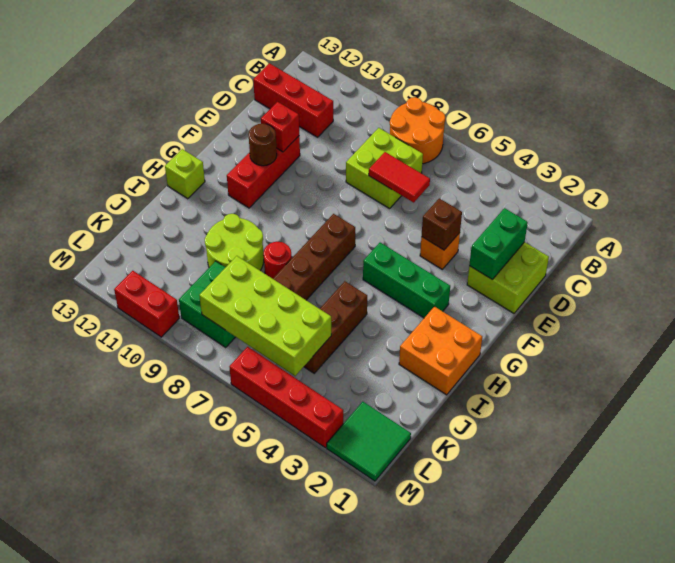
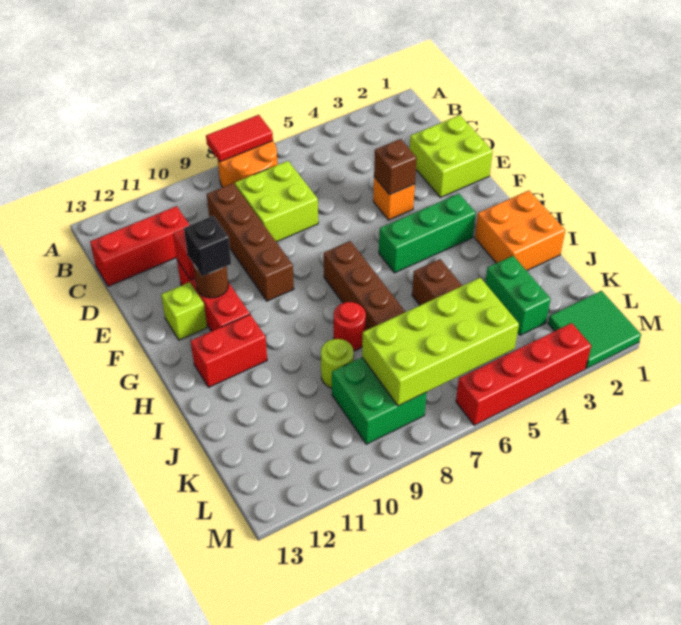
none -> brown brick C9:F9 level 1
green brick D2:E2 level 2 -> green brick J3:K3 level 1
red tile D6:D7 level 2 -> red tile A7:A8 level 2
none -> black brick F11 level 3
lime brick H13 level 1 -> lime brick F12 level 1
lime round brick I9:J10 level 1 -> lime round brick J9 level 1
red brick M10:M11 level 1 -> red brick H11:H12 level 1

